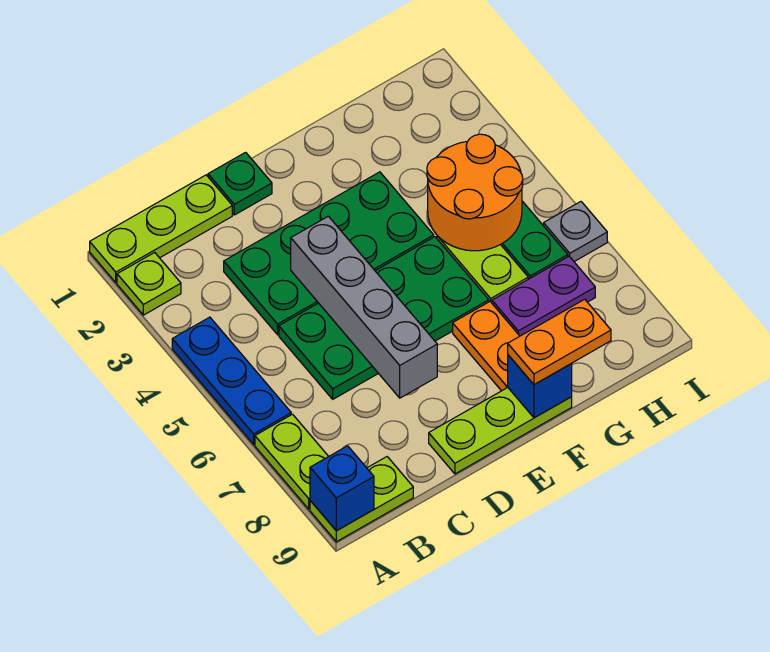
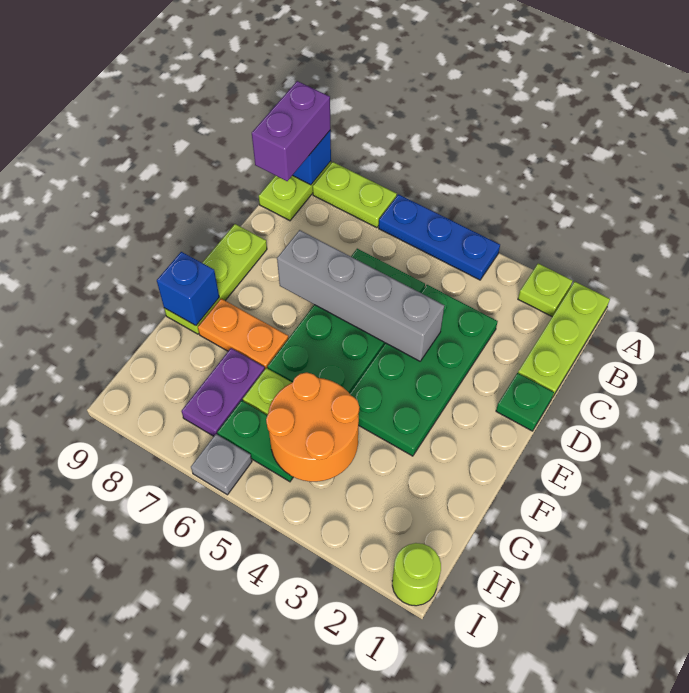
none -> purple brick A9:B9 level 3
orange plate F9:G9 level 3 -> none
none -> lime round brick I1 level 1

